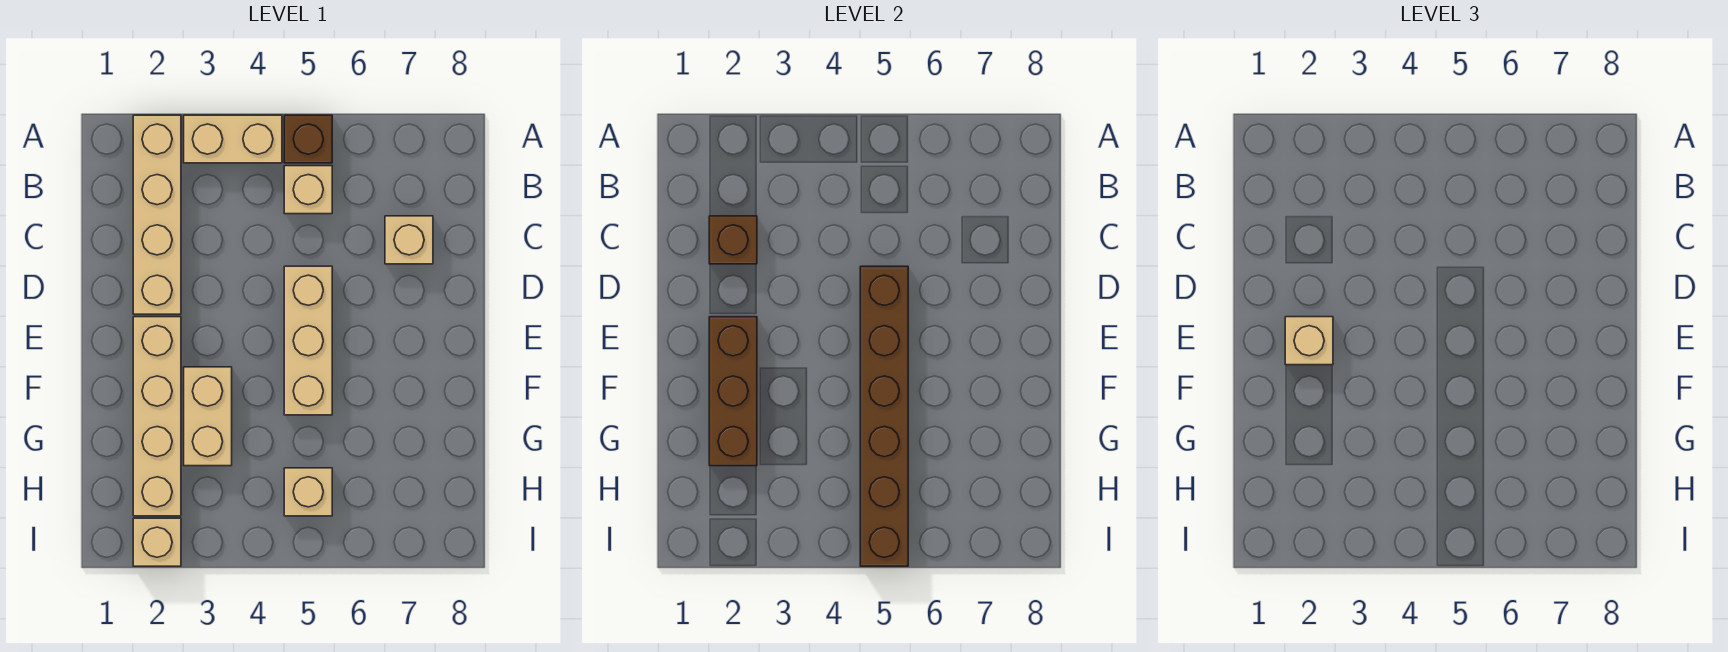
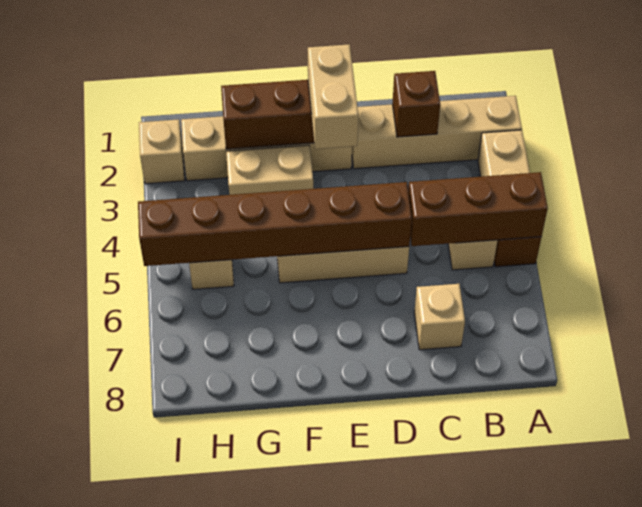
none -> brown brick A5:C5 level 2
tan brick E2 level 3 -> tan brick E2:E3 level 3

